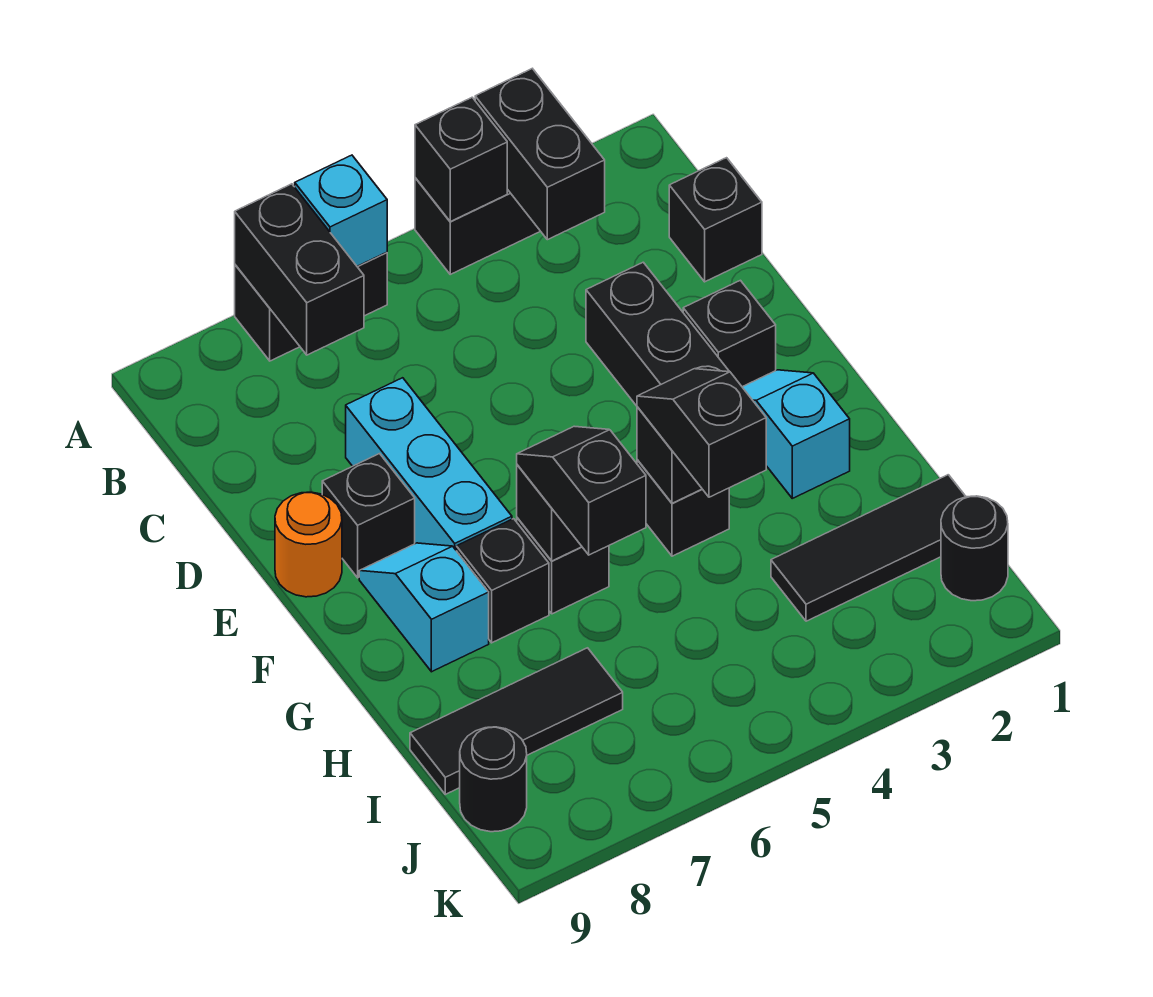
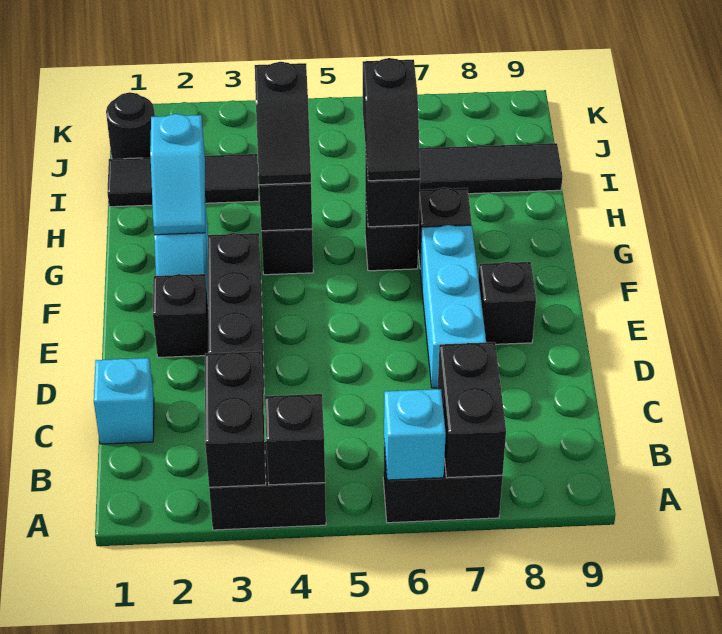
black brick C1 level 1 -> cyan brick C1 level 1
orange round brick E9 level 1 -> none
cyan slope F8:G8 level 1 top G -> cyan slope G2:H2 level 2 top H
black round brick J9 level 1 -> none

